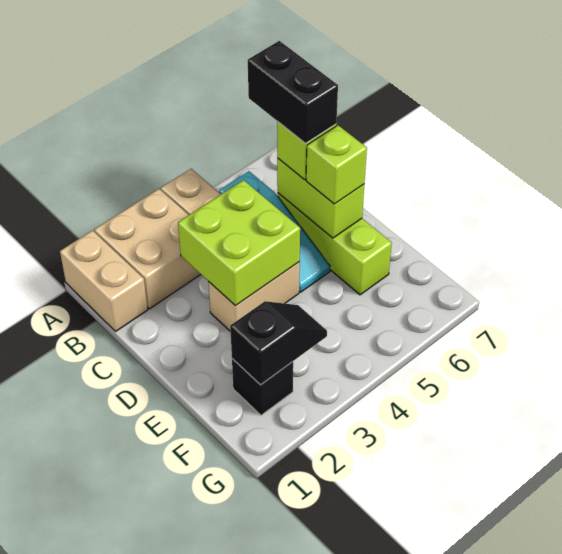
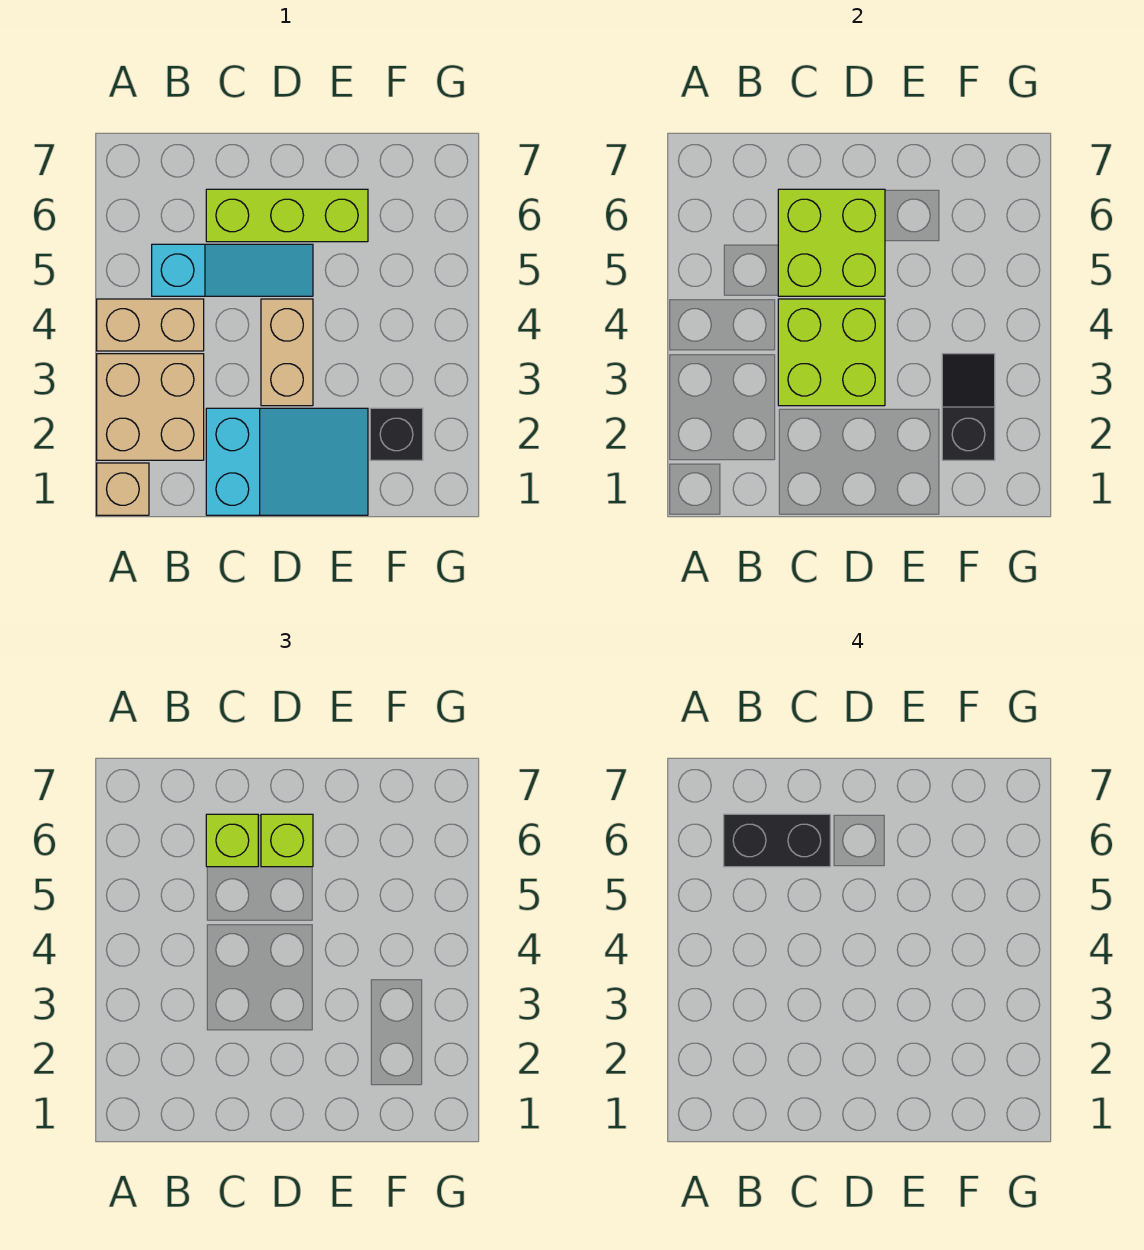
tan brick A1:B1 level 1 -> tan brick A1 level 1
none -> cyan slope C1:E2 level 1 top C
lime brick C6:D6 level 2 -> lime brick C5:D6 level 2

